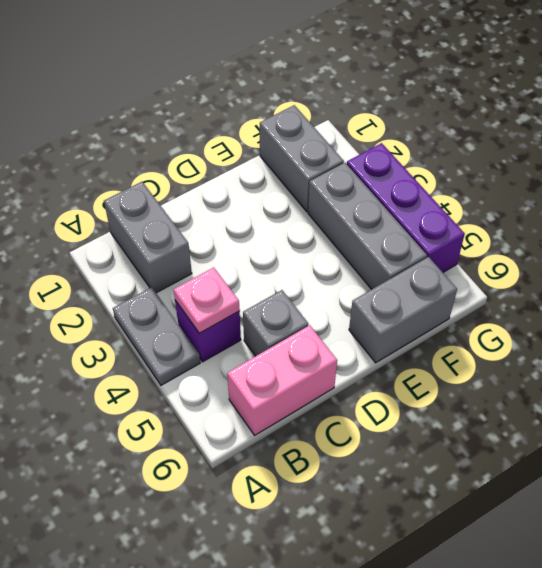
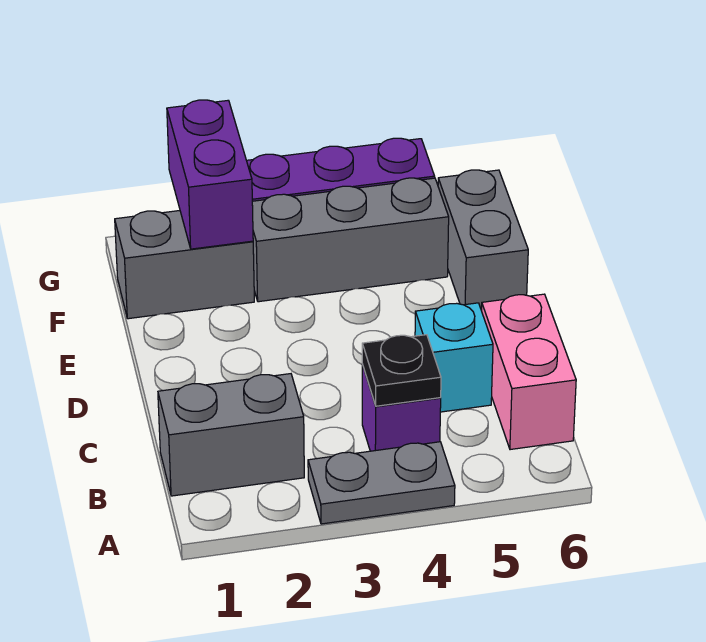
pink plate B4 level 2 -> black plate B4 level 2
grey brick C5 level 1 -> cyan brick C5 level 1
none -> purple brick F2:G2 level 2

